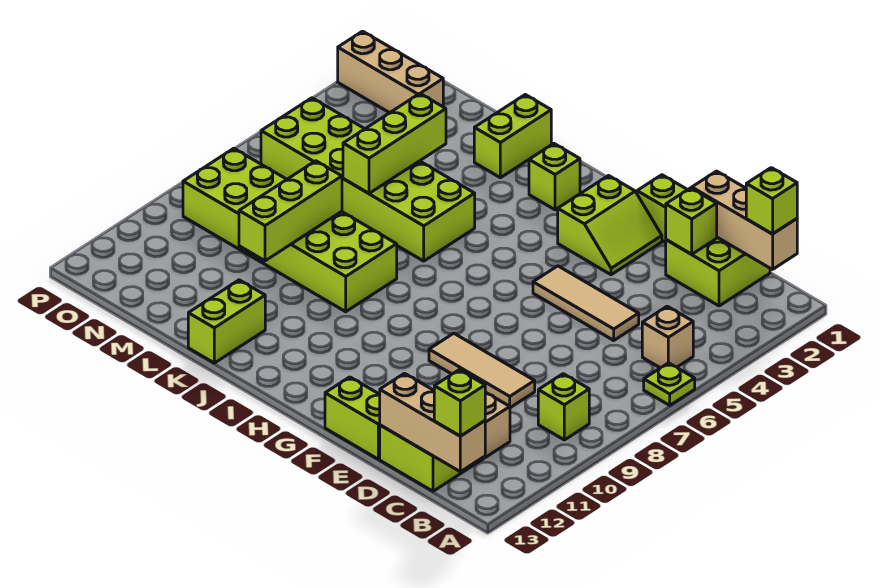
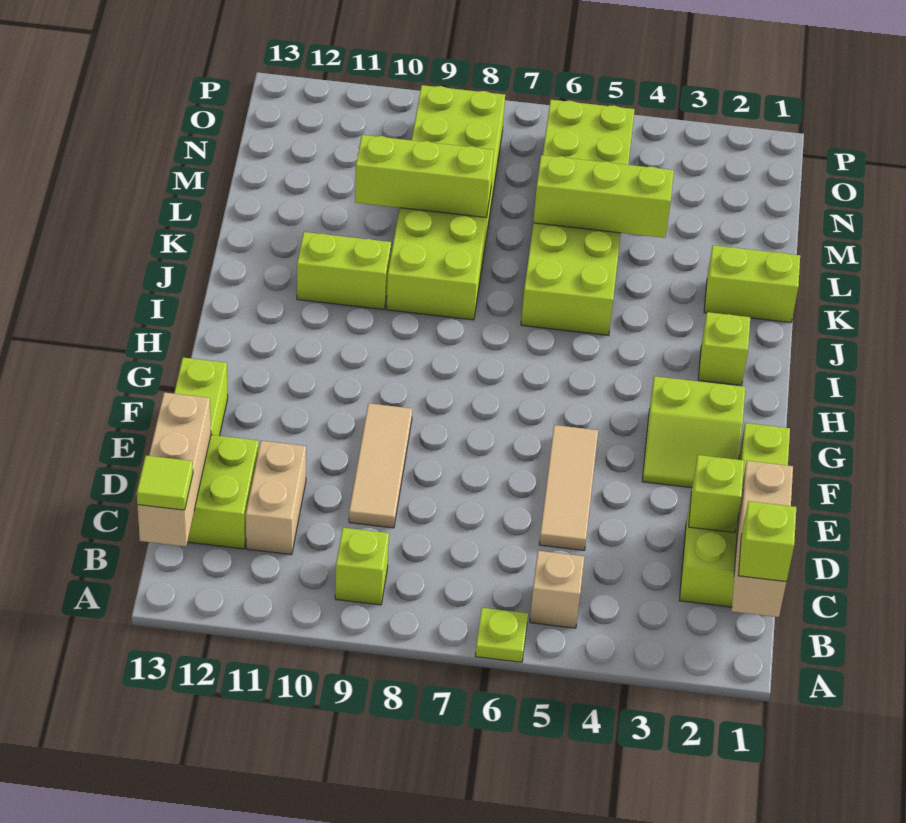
lime brick B13 level 3 -> lime tile B13 level 3
lime brick K12:K13 level 1 -> lime brick J10:J11 level 1
tan brick N2:P2 level 1 -> none

